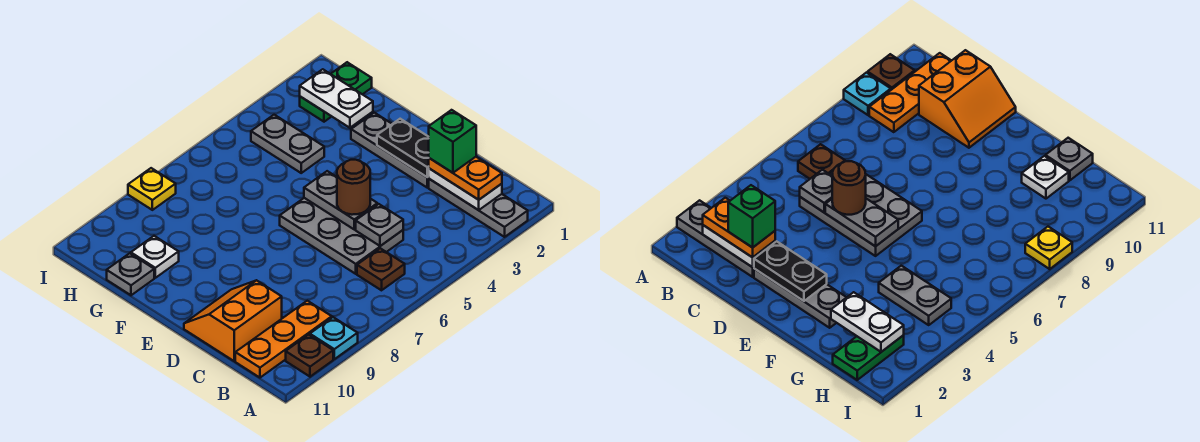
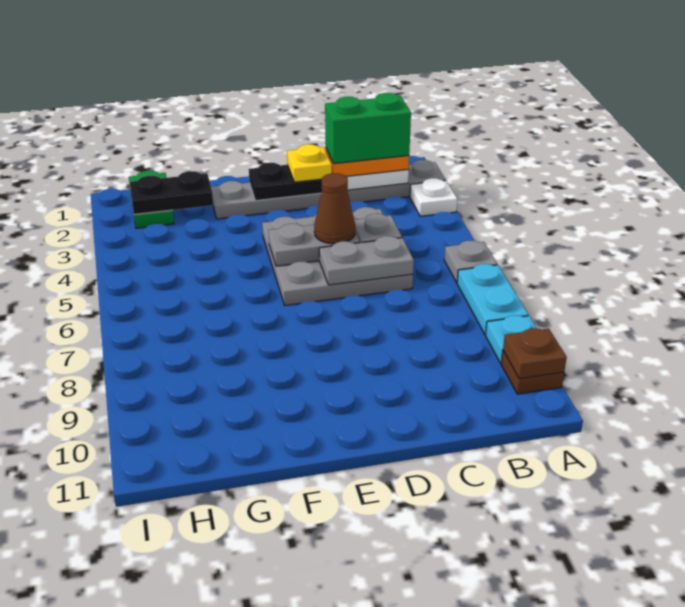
none -> cyan plate A7:A8 level 1
brown plate B6 level 1 -> brown plate A10 level 2
orange plate B9:B11 level 1 -> none
green brick C2 level 4 -> green brick B2:C2 level 4
grey plate C5:E6 level 1 -> grey plate C4:E6 level 1
orange slope C10:D11 level 1 top C -> none
brown round brick D5 level 3 -> brown cone D5 level 3
white plate G2:H2 level 2 -> black plate G2:H2 level 2
grey plate G4:H4 level 1 -> grey plate C6:D6 level 2
white plate G10 level 1 -> white plate A3 level 1
grey plate G11 level 1 -> grey plate A6 level 1
yellow plate I8 level 1 -> yellow plate D2 level 3

